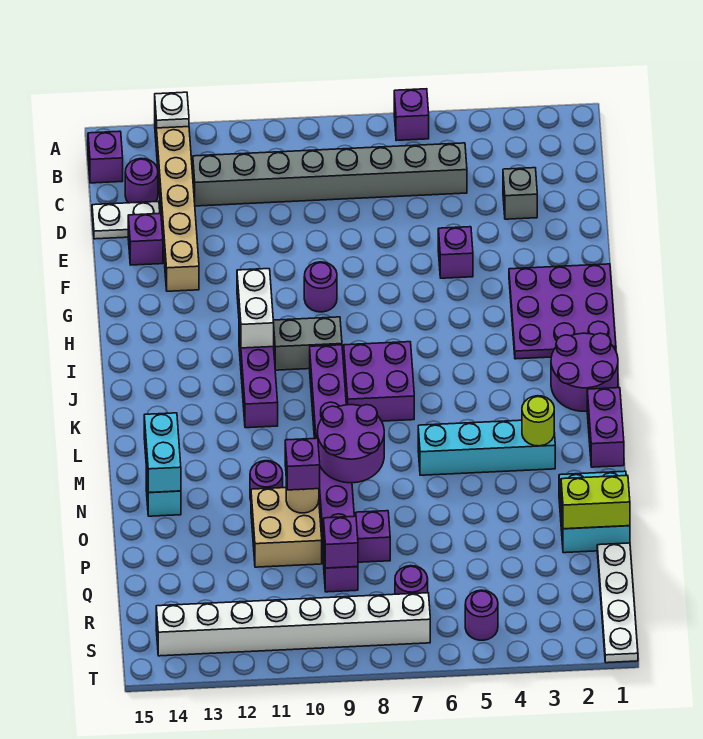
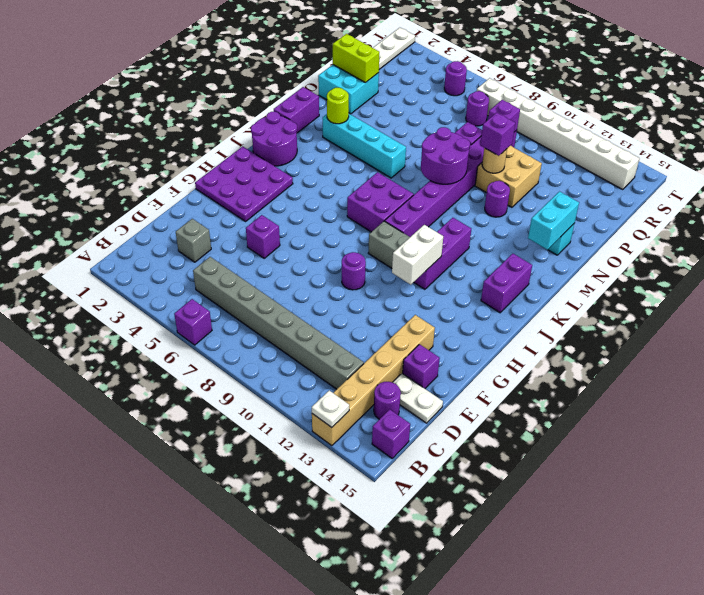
none -> purple brick J14:K14 level 1

